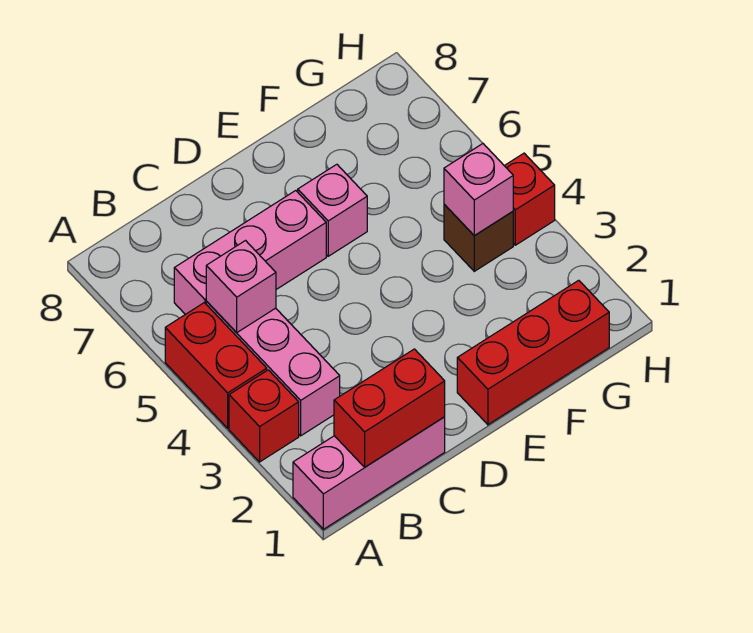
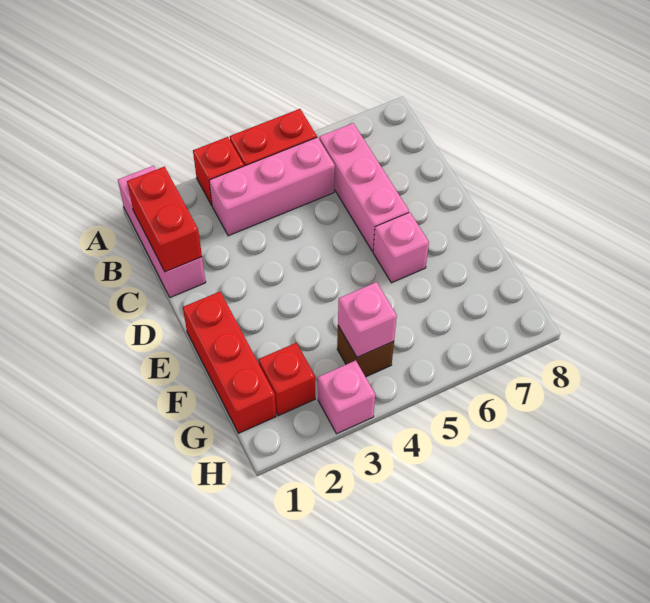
pink brick B5 level 2 -> pink brick H3 level 1
red brick H4 level 1 -> red brick G2 level 1

